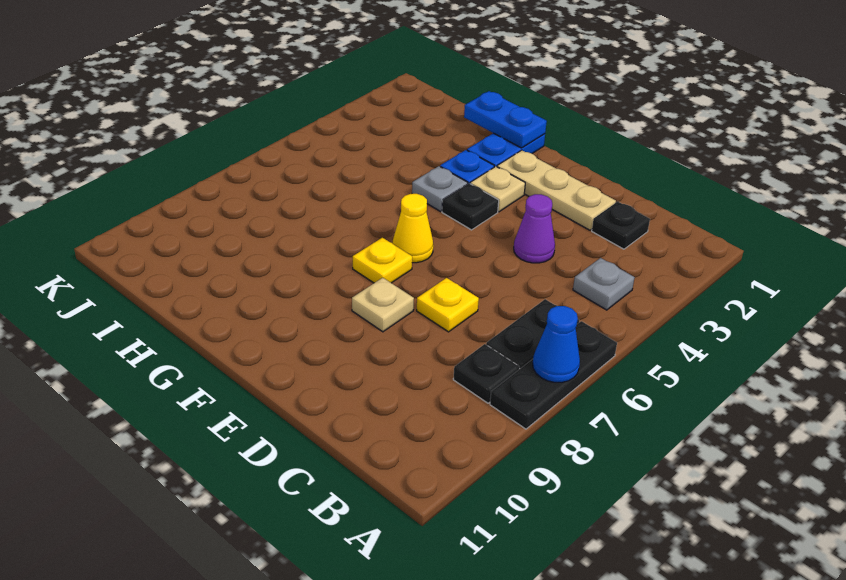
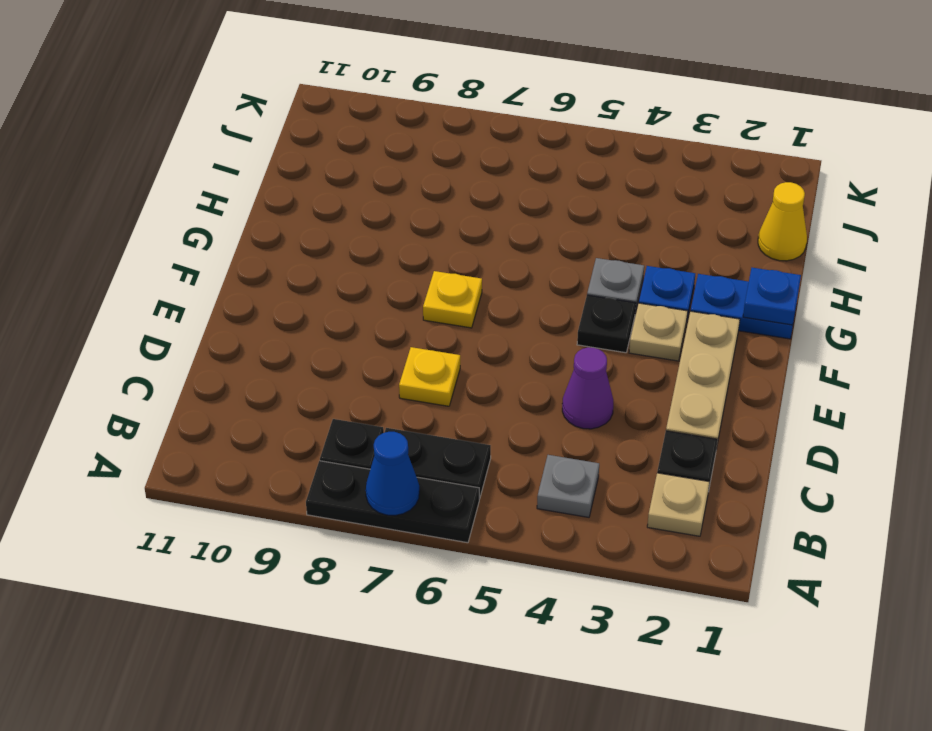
tan plate E8 level 1 -> tan plate B2 level 1
yellow cone F6 level 1 -> yellow cone I1 level 1
blue plate G1:H1 level 2 -> blue plate G1 level 2

